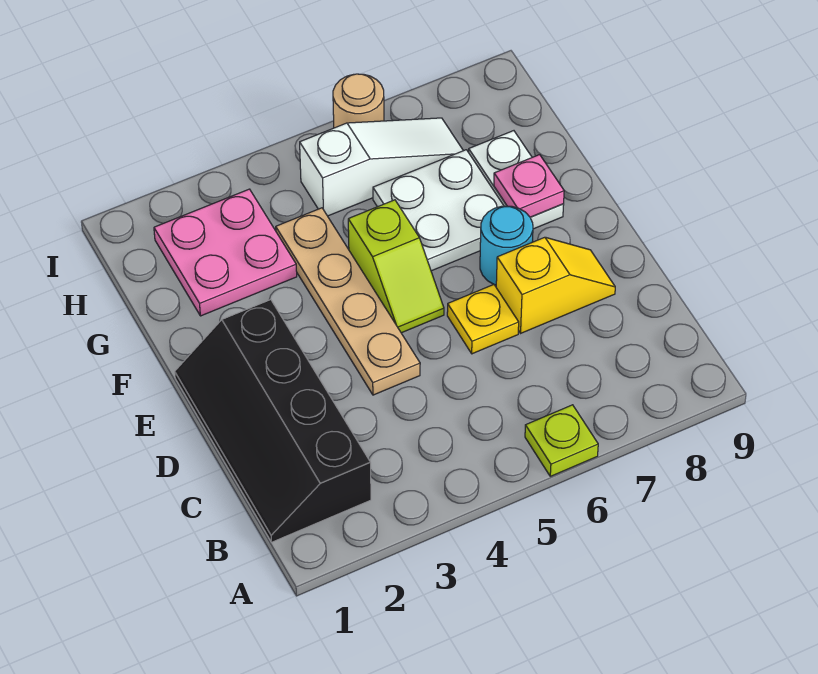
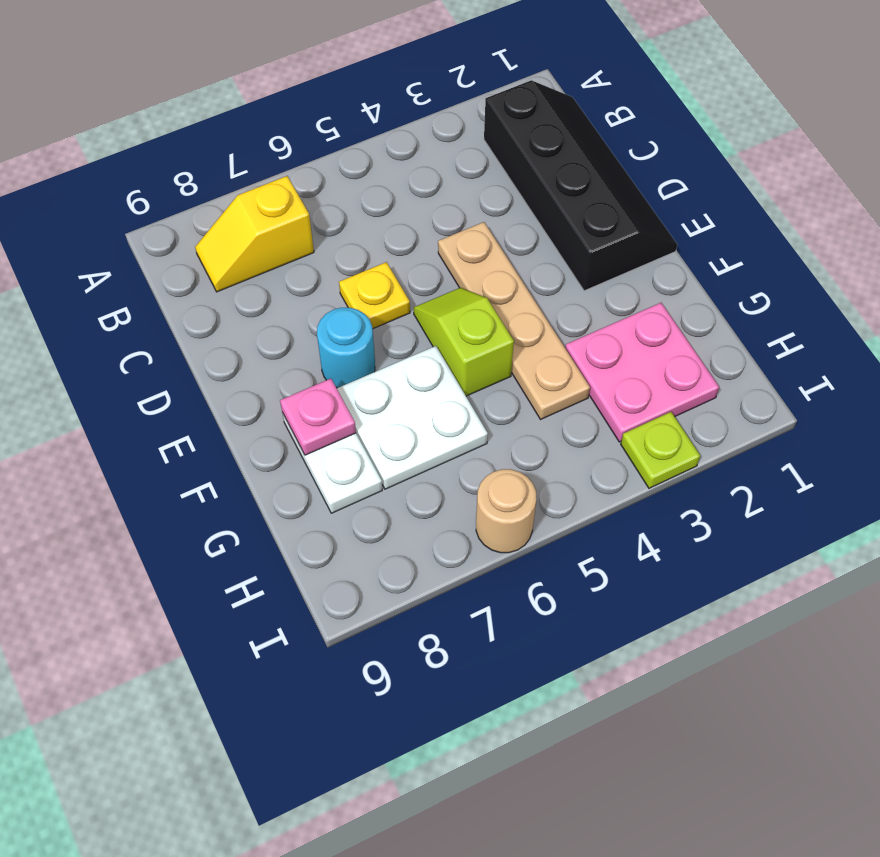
lime plate A6 level 1 -> lime plate I3 level 1
yellow slope D7:D8 level 1 top 7 -> yellow slope B7:B8 level 1 top 7
white slope H5:H7 level 1 top 5 -> none

